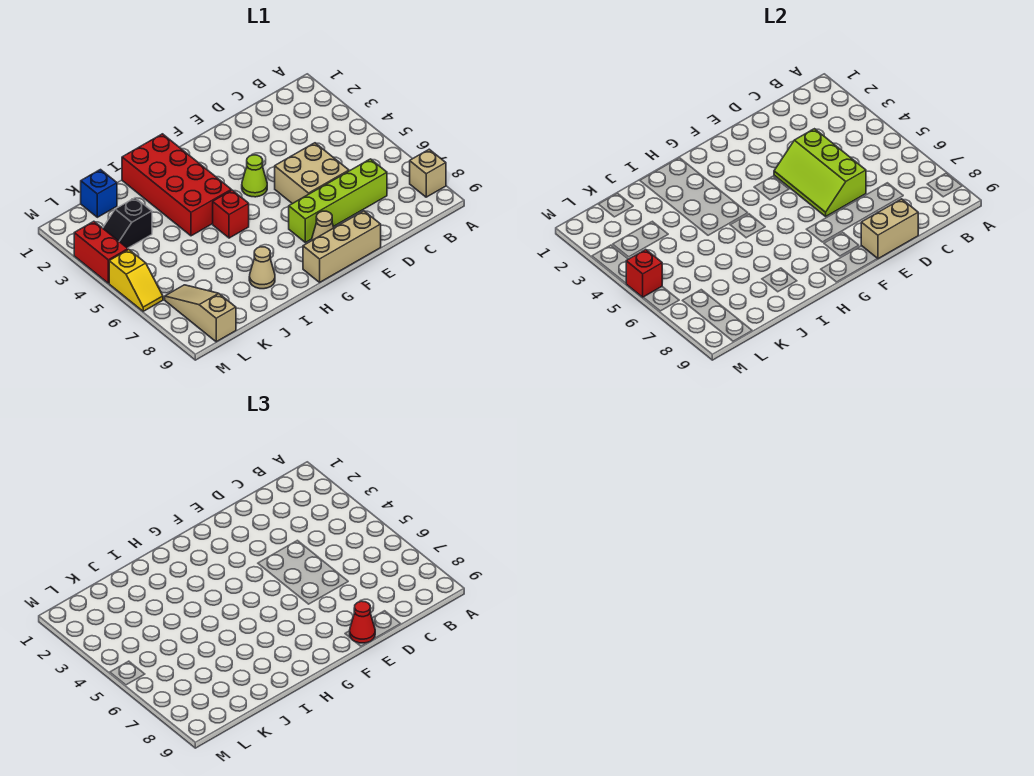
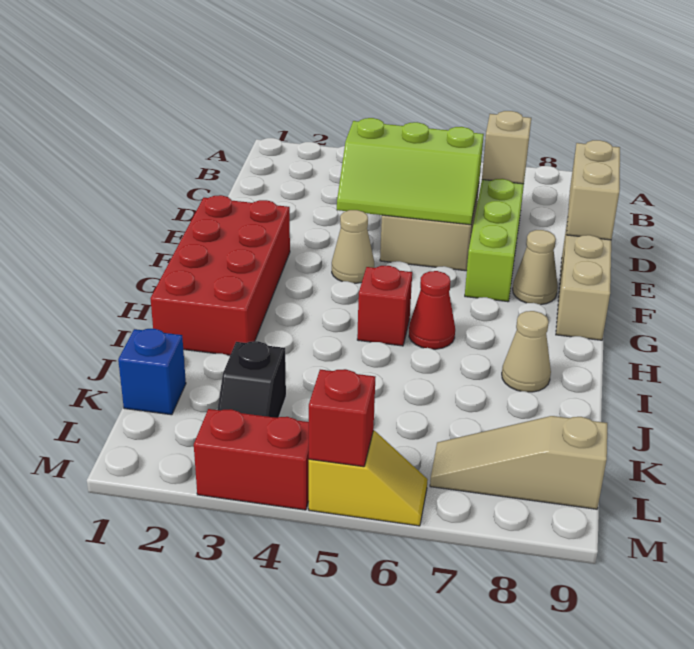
tan brick A8 level 1 -> tan brick C7 level 2
red cone E9 level 3 -> red cone H6 level 1
lime cone F4 level 1 -> tan cone F4 level 1
red brick H1:I4 level 1 -> red brick F1:I2 level 1

